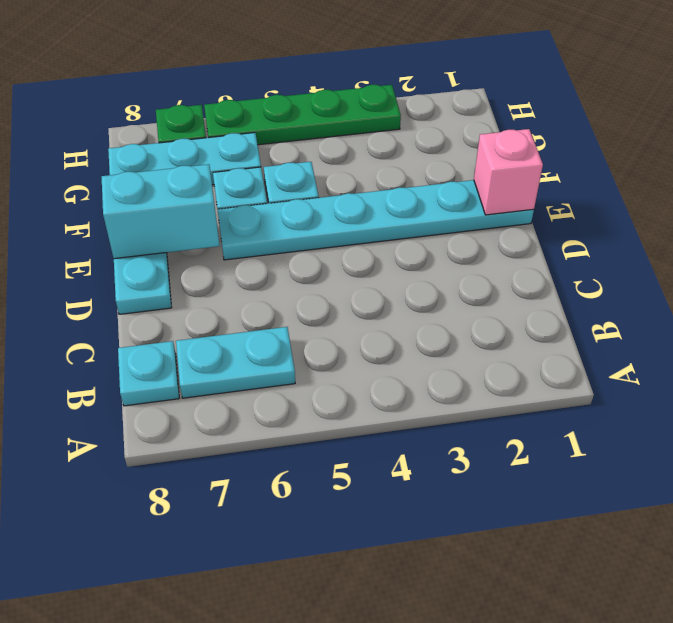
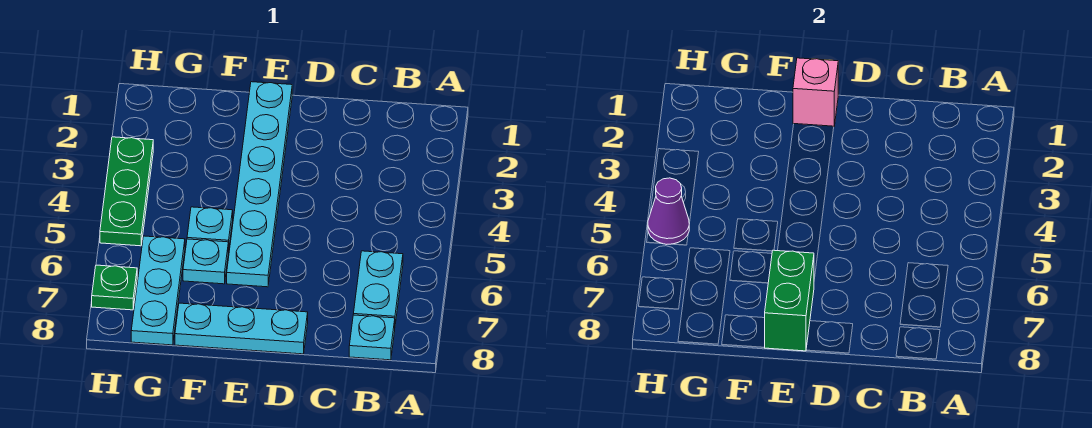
cyan brick E7:E8 level 2 -> green brick E7:E8 level 2
green plate H3:H6 level 1 -> green plate H3:H5 level 1
none -> purple cone H5 level 2

